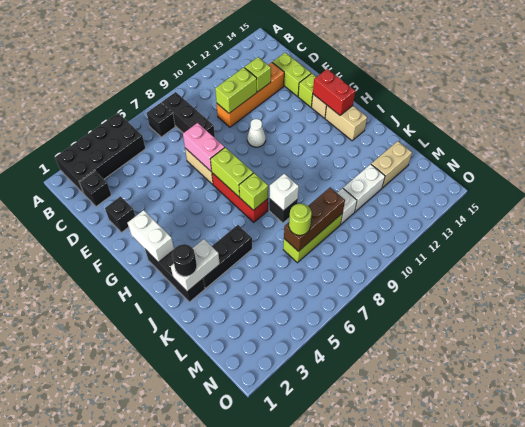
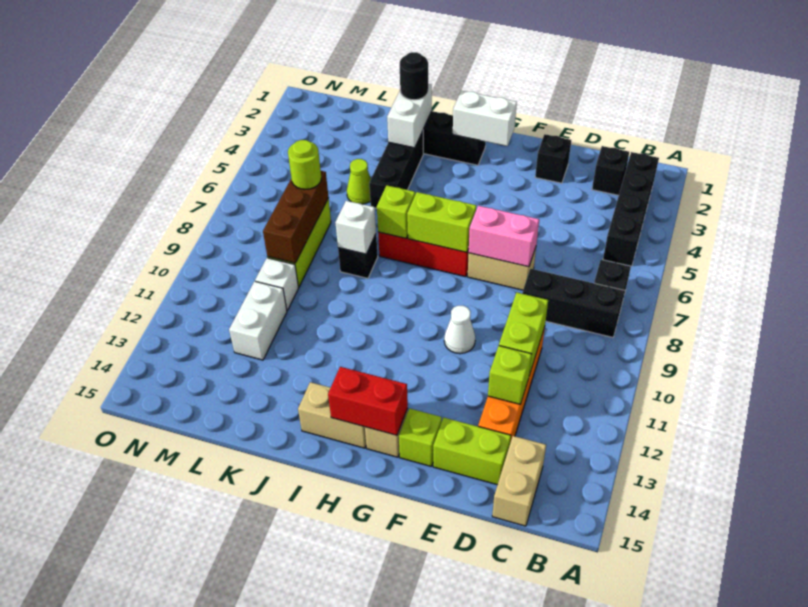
black brick A2:B5 level 1 -> black brick B2:B5 level 1
none -> lime cone K5 level 1
tan brick L13:L14 level 1 -> tan brick C14:C15 level 1

